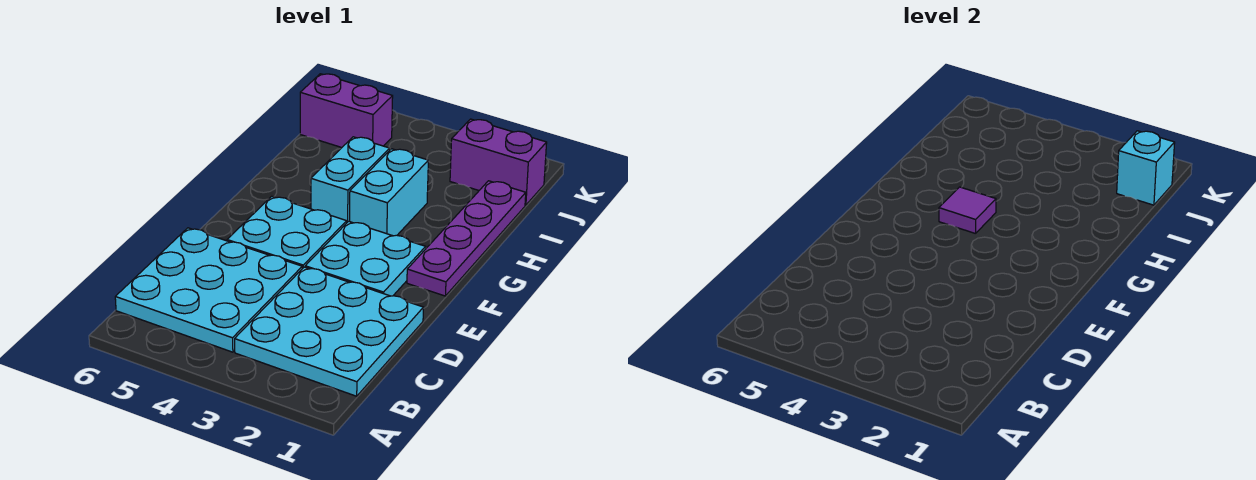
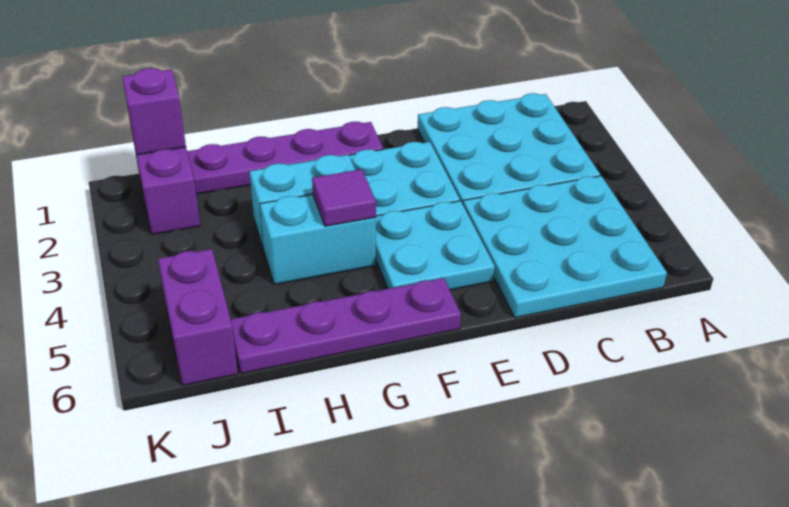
none -> purple plate F6:I6 level 1
cyan brick J1 level 2 -> purple brick J1 level 2

